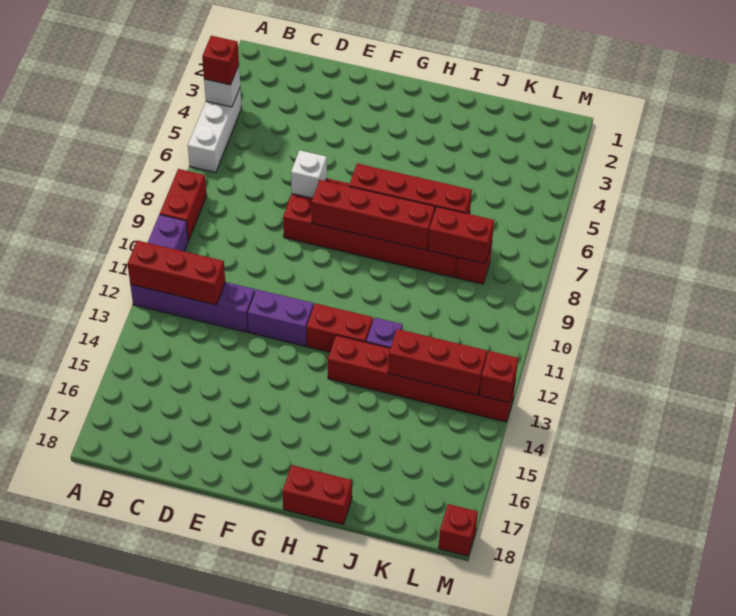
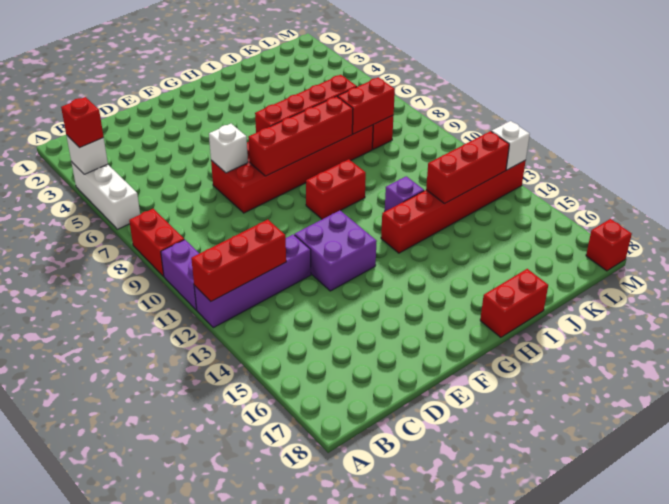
purple brick E12:F12 level 1 -> purple brick E12:F13 level 1
red brick G12:H12 level 1 -> red brick G10:H10 level 1
red brick M13 level 2 -> white brick M13 level 2

